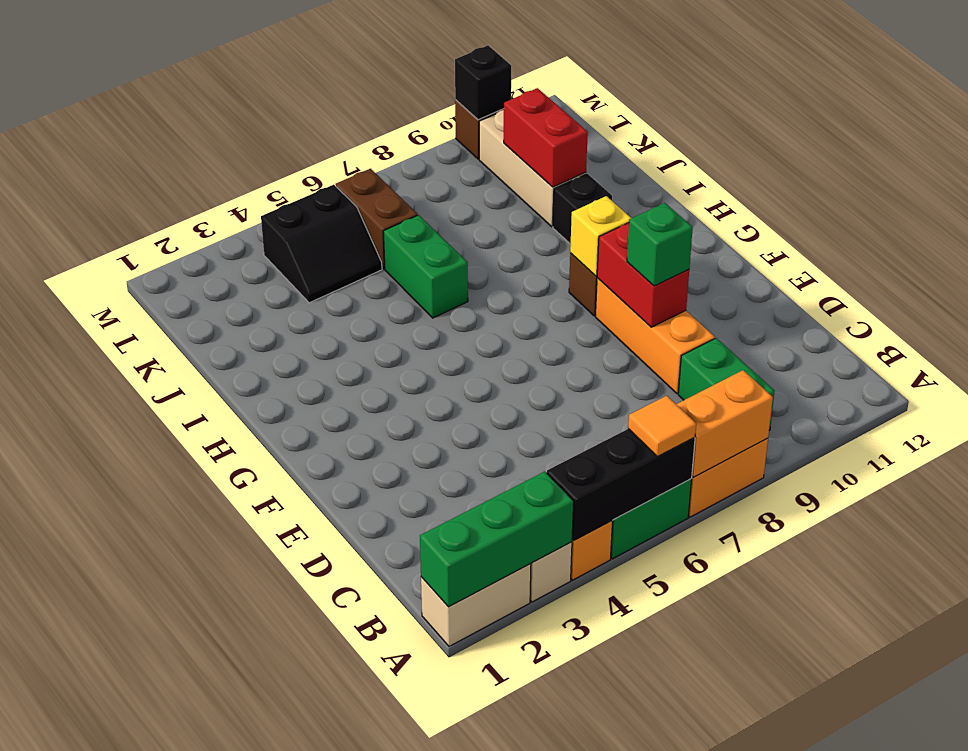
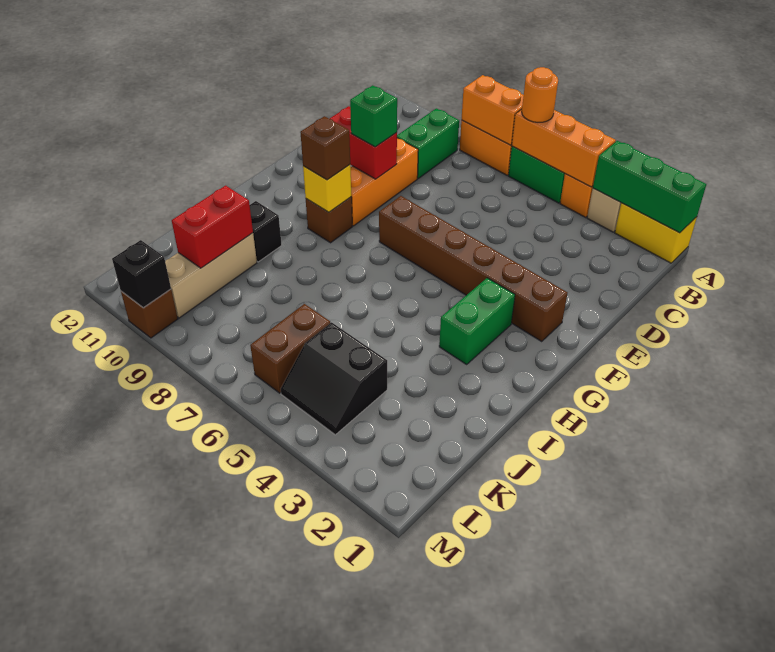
tan brick A1:A2 level 1 -> yellow brick A1:A2 level 1
black brick A4:A6 level 2 -> orange brick A4:A6 level 2
orange tile A6 level 3 -> orange round brick A6 level 3
red brick E9:F9 level 2 -> red brick E9:E10 level 2
none -> brown brick F2:F7 level 1
none -> brown brick G9 level 3
green brick I6:J6 level 1 -> green brick G3:H3 level 1
black slope K4:L5 level 1 top L -> black slope K4:L5 level 1 top K

